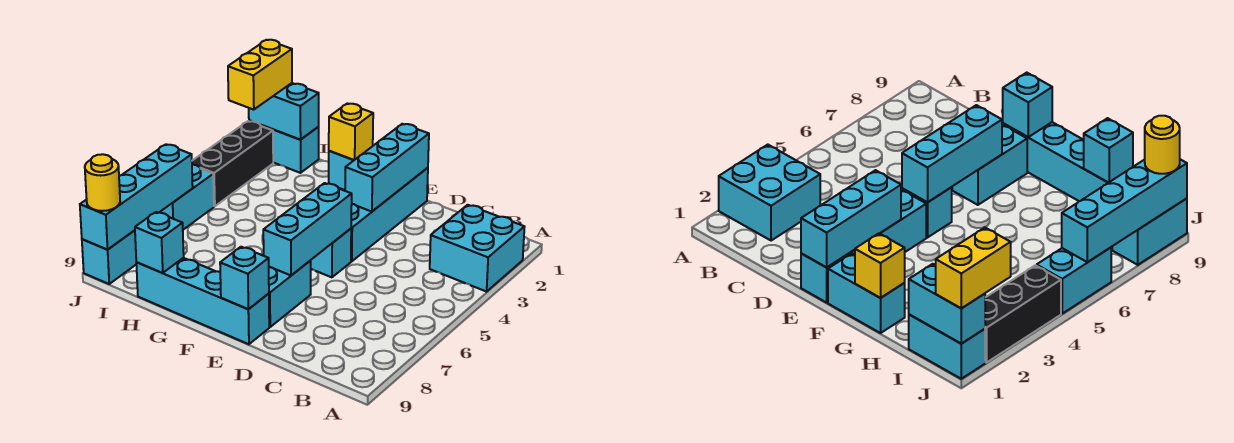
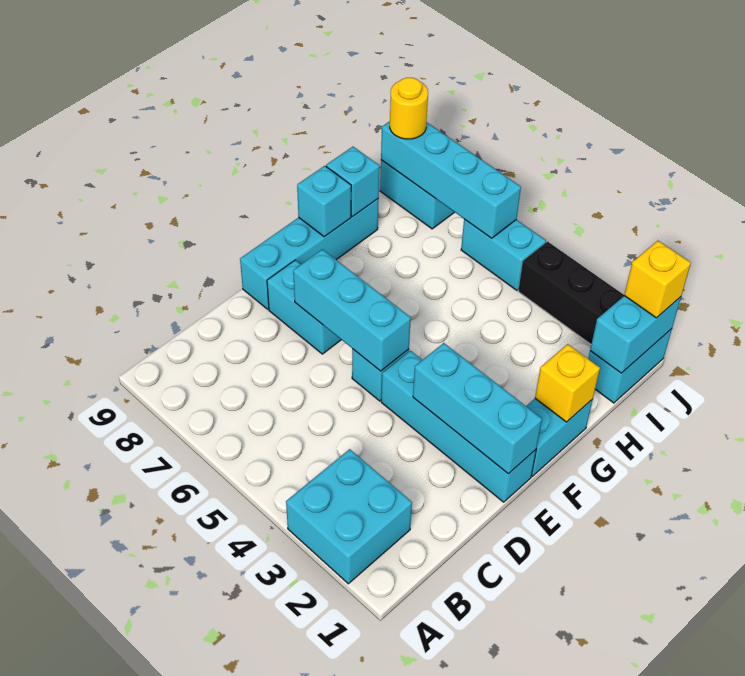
cyan brick E9 level 2 -> cyan brick G9 level 2
yellow brick J1:J2 level 3 -> yellow brick J1 level 3

